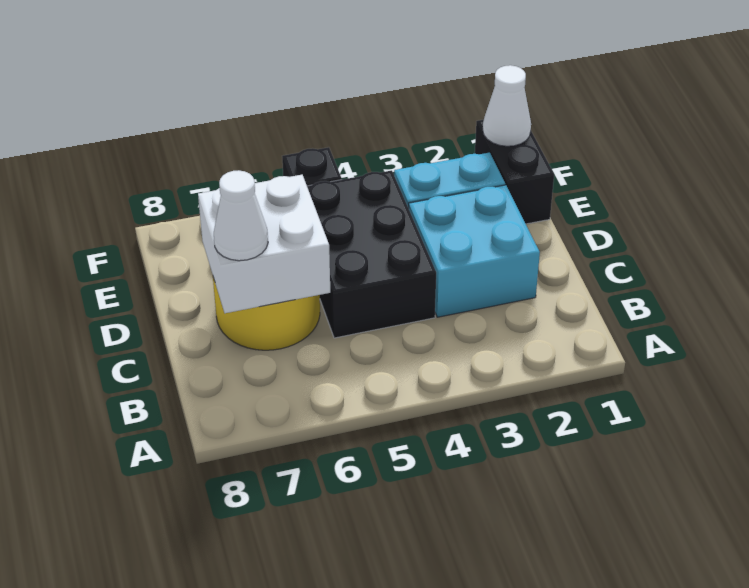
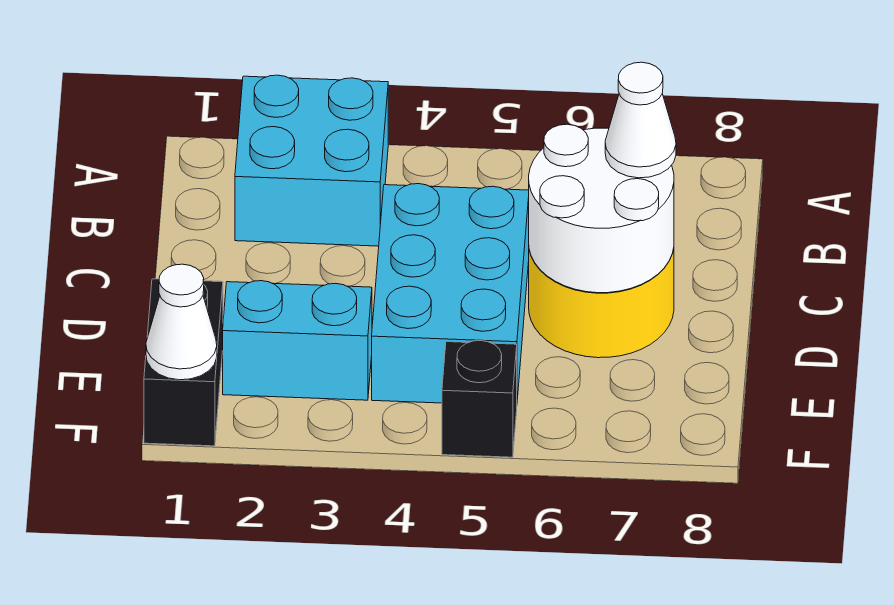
cyan brick C2:D3 level 1 -> cyan brick A2:B3 level 1
black brick C4:E5 level 1 -> cyan brick C4:E5 level 1
white brick C6:D7 level 2 -> white round brick C6:D7 level 2

